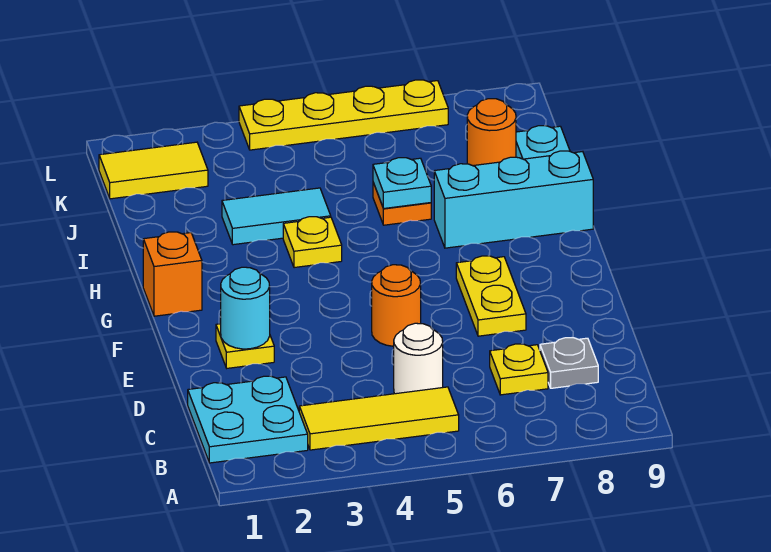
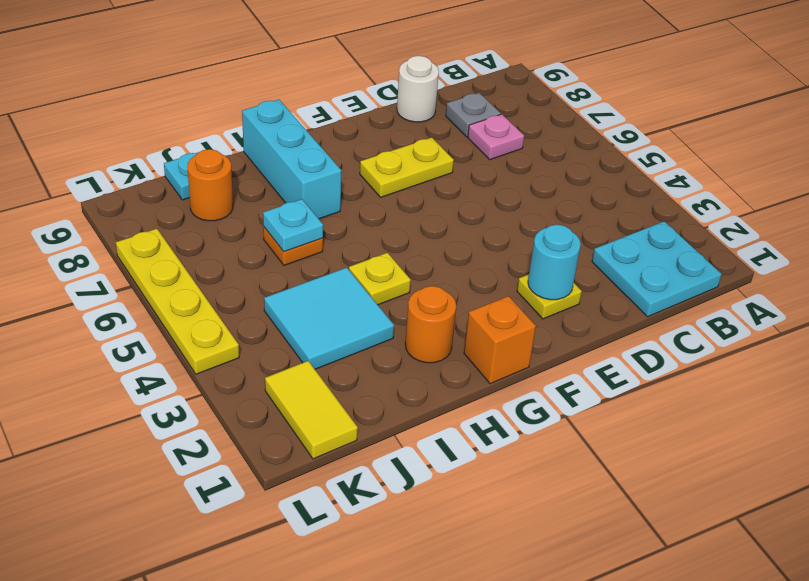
yellow tile B3:B5 level 1 -> none
white round brick C5 level 1 -> white round brick D9 level 1
yellow plate C7 level 1 -> pink plate C7 level 1
orange round brick E5 level 1 -> orange round brick H2 level 1
cyan tile I3:I4 level 1 -> cyan tile I3:J4 level 1

